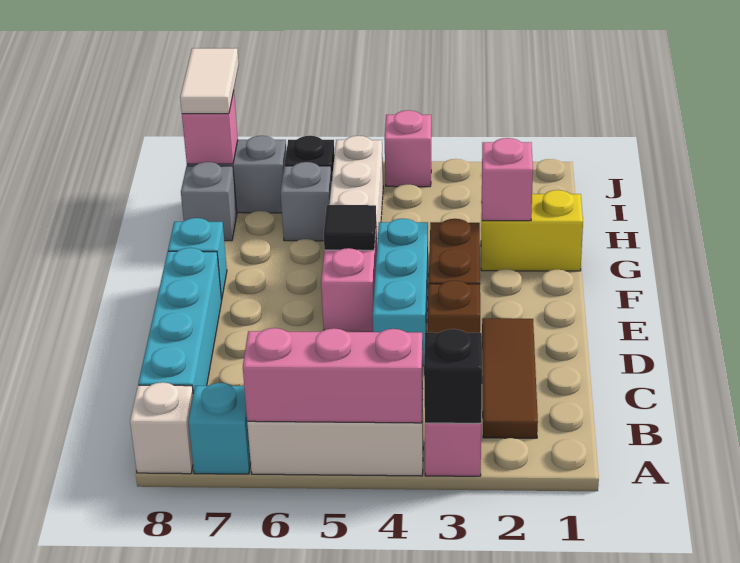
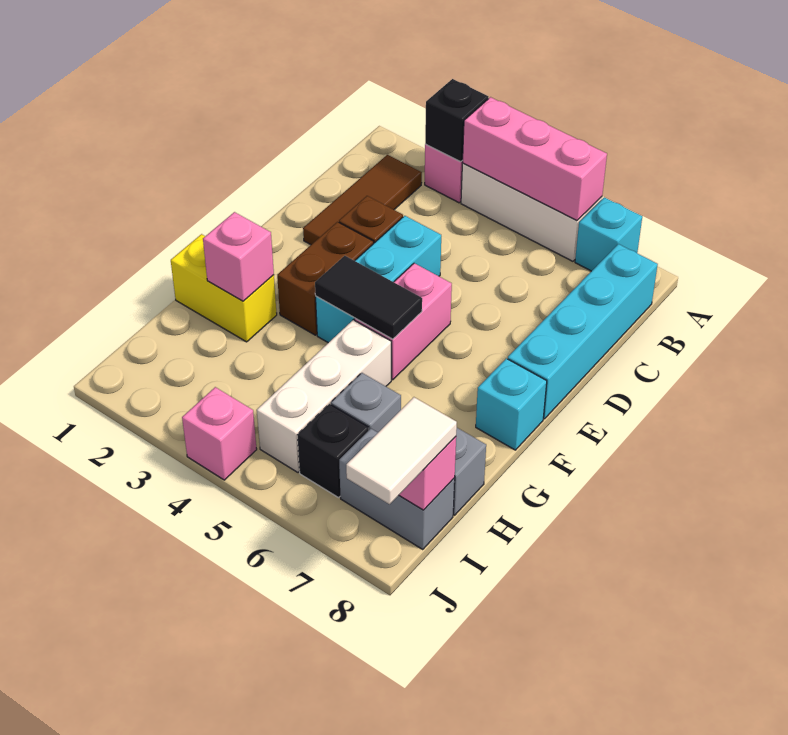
white brick A8 level 1 -> none
black tile F5 level 2 -> black tile F4:F5 level 2

